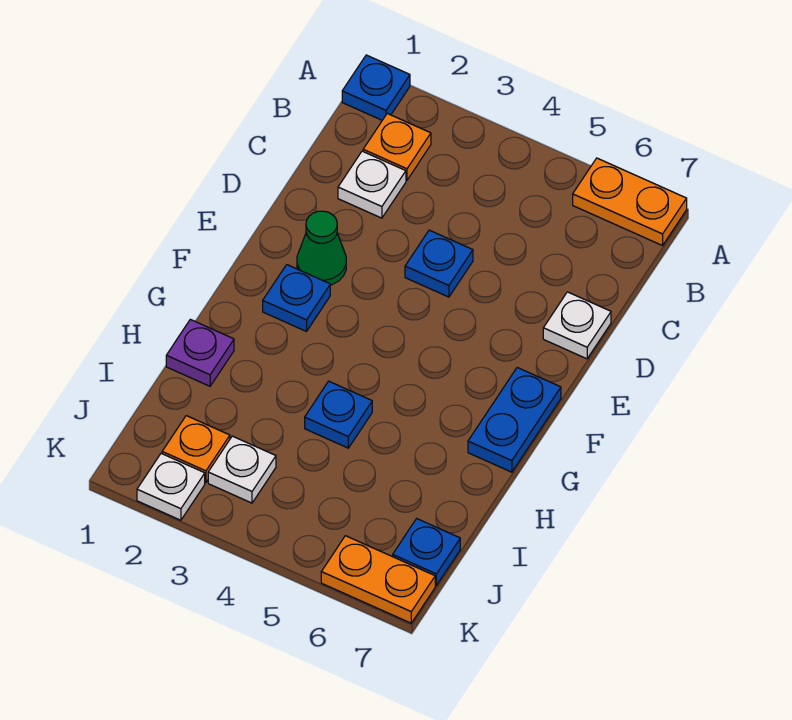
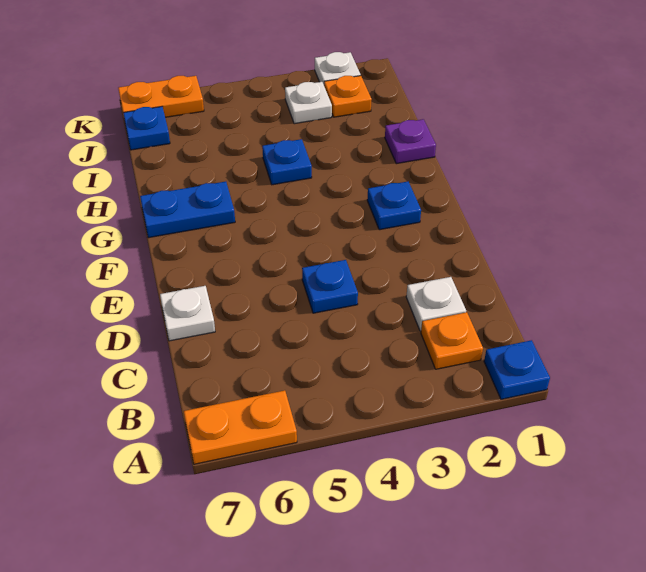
green cone E2 level 1 -> none
blue plate F7:G7 level 1 -> blue plate G6:G7 level 1

